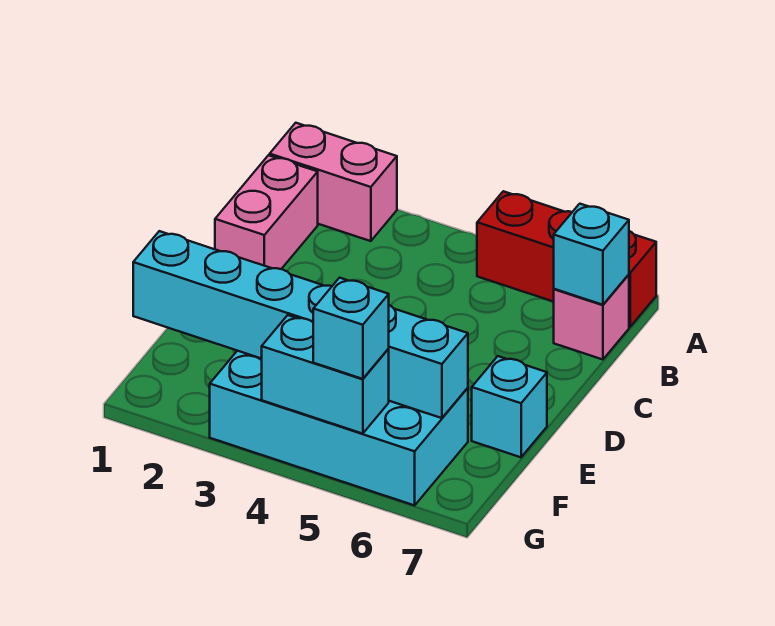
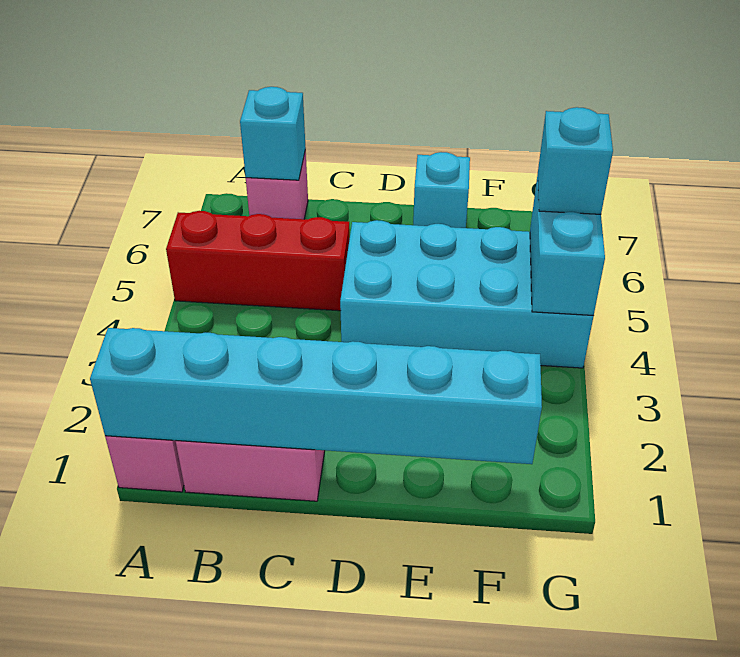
red brick A5:A7 level 1 -> red brick A5:C5 level 1
cyan brick F1:F6 level 2 -> cyan brick A1:F1 level 2
cyan brick F3:G6 level 1 -> cyan brick D4:G5 level 1

